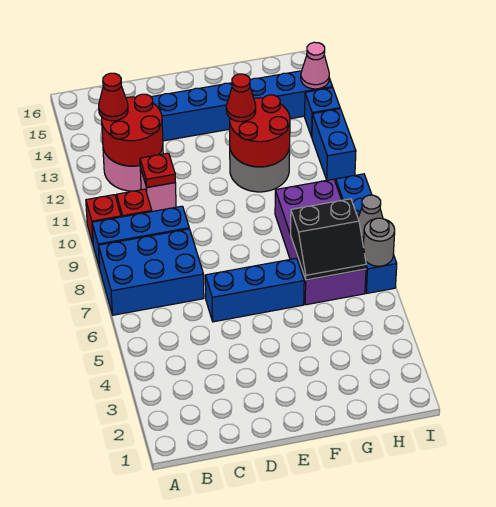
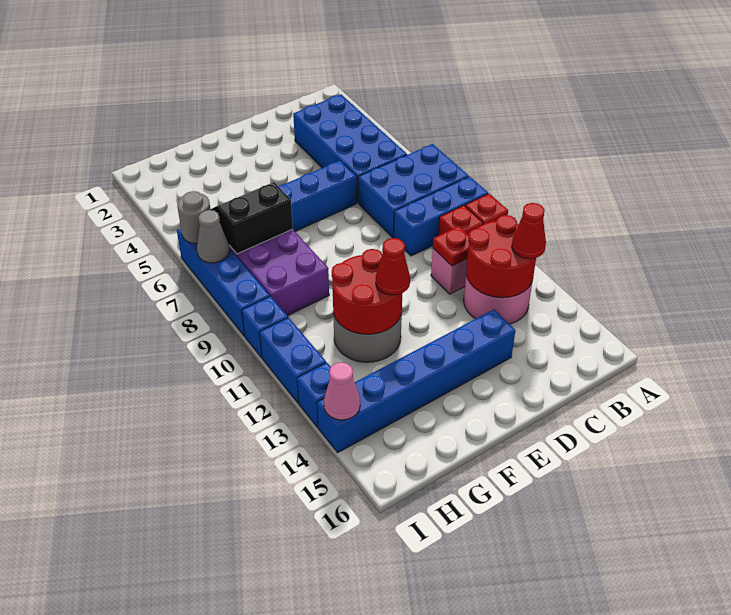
none -> blue brick B3:C6 level 1
none -> blue brick I10 level 1

